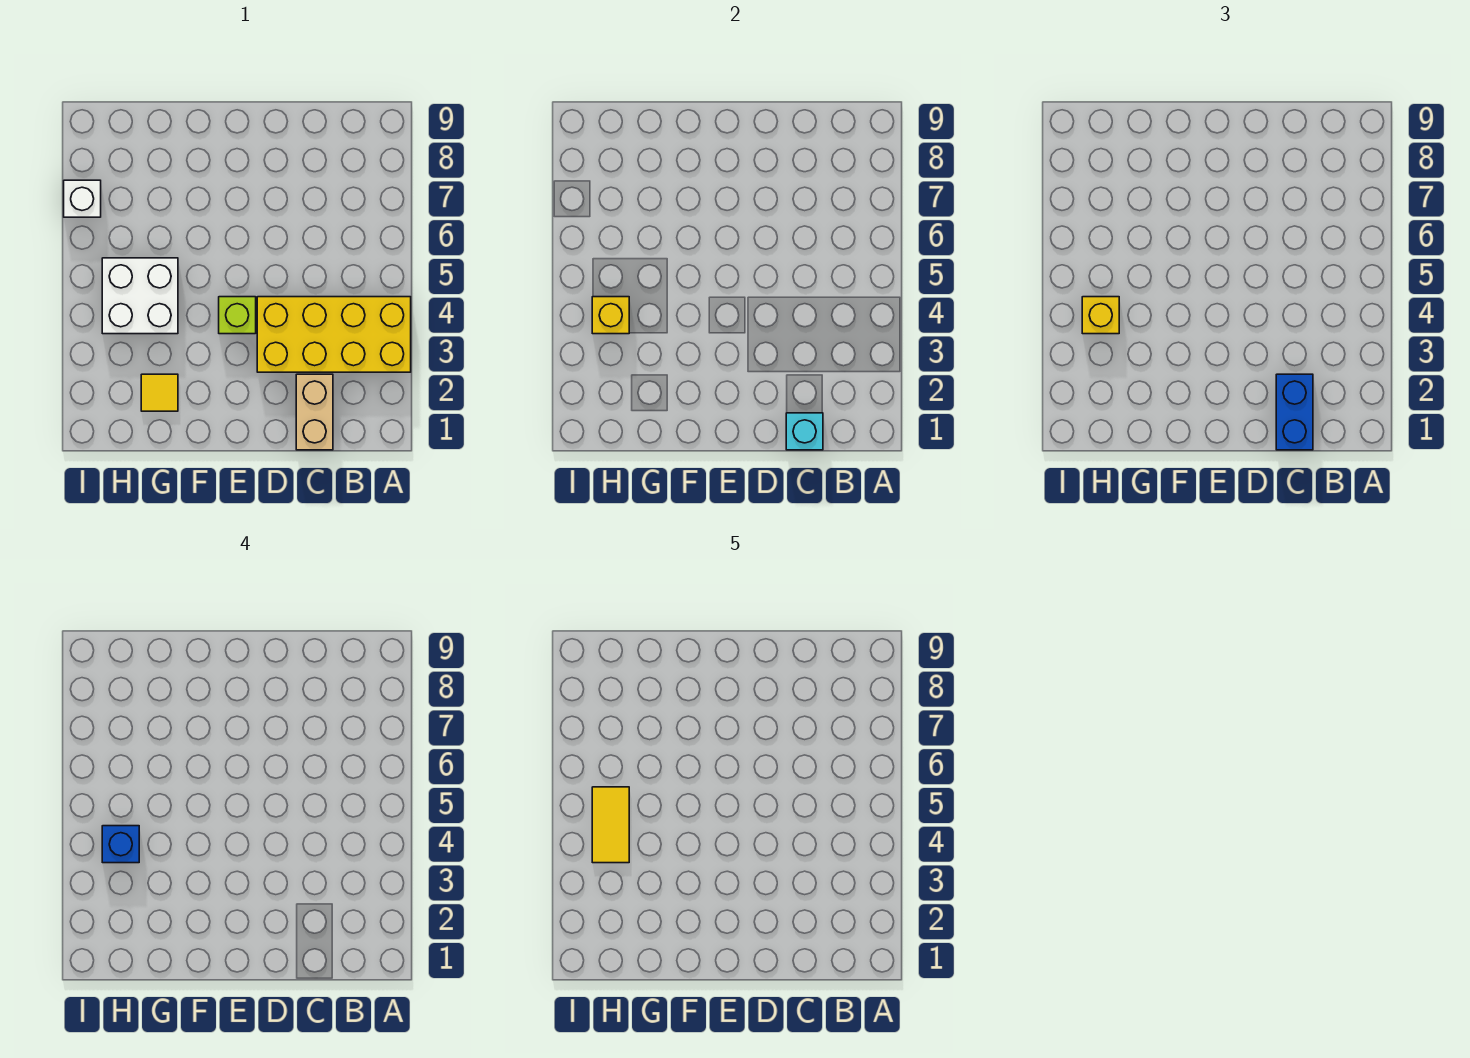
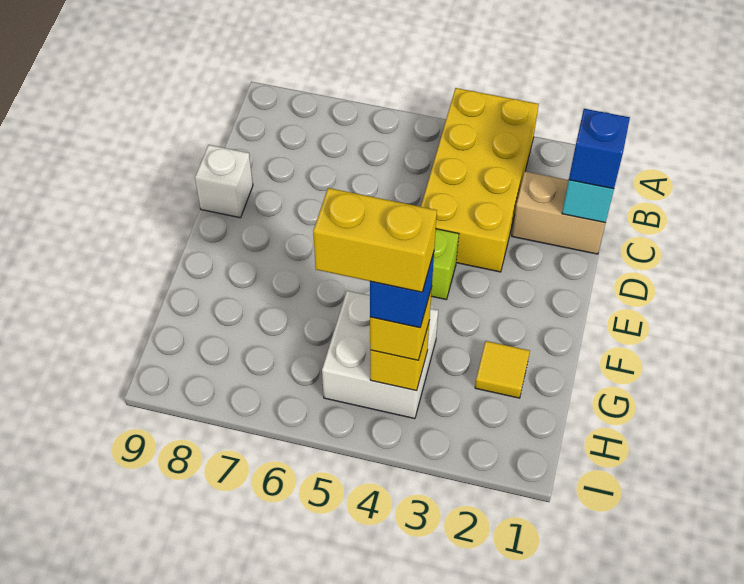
blue brick C1:C2 level 3 -> blue brick C1 level 3
yellow tile H4:H5 level 5 -> yellow brick H4:H5 level 5
white brick I7 level 1 -> white brick D9 level 1

